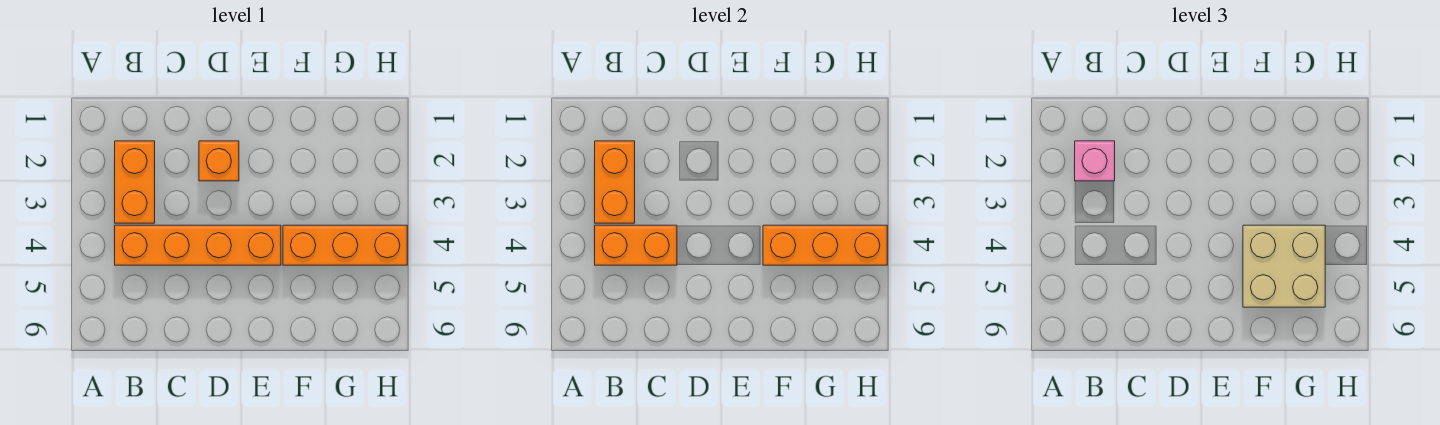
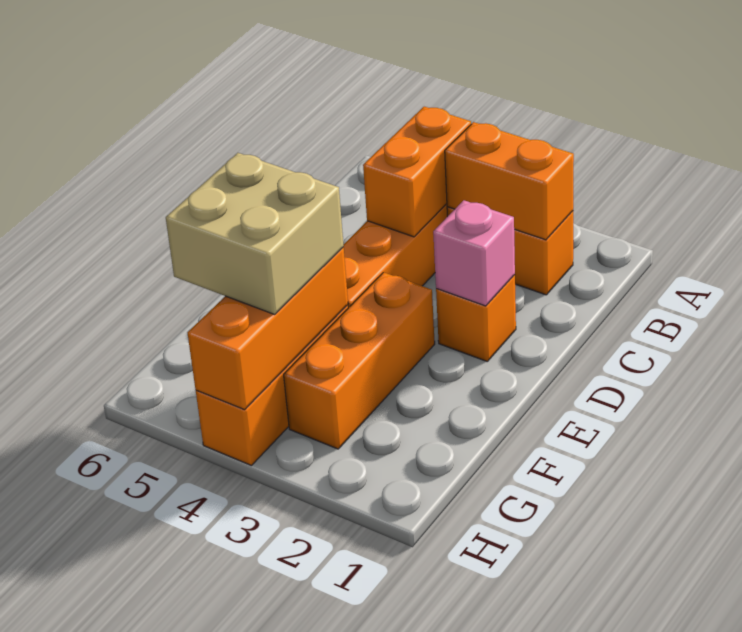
pink brick B2 level 3 -> pink brick D2 level 2
none -> orange brick E3:G3 level 1

